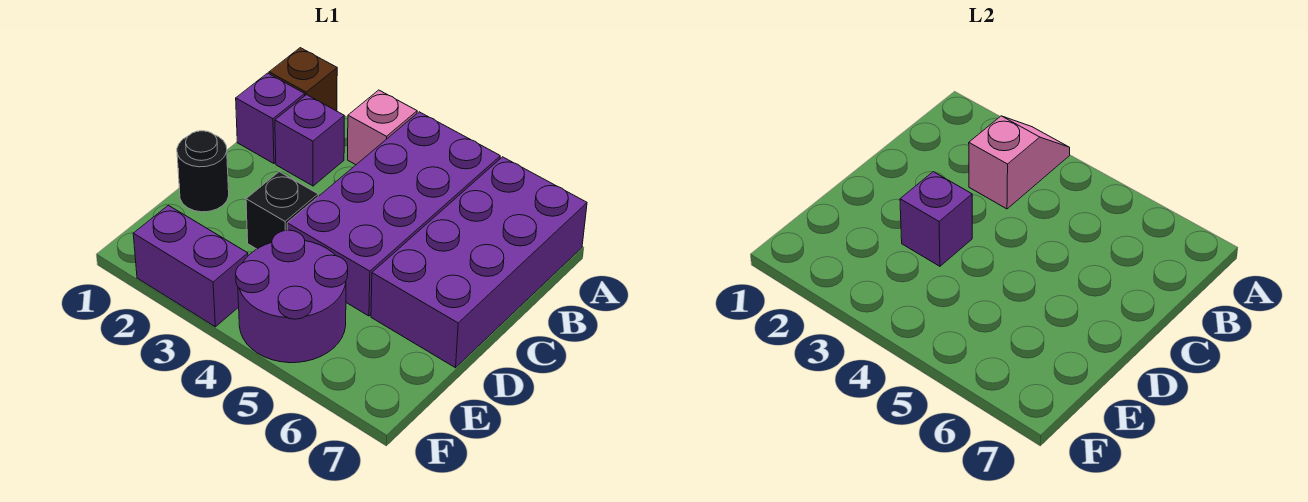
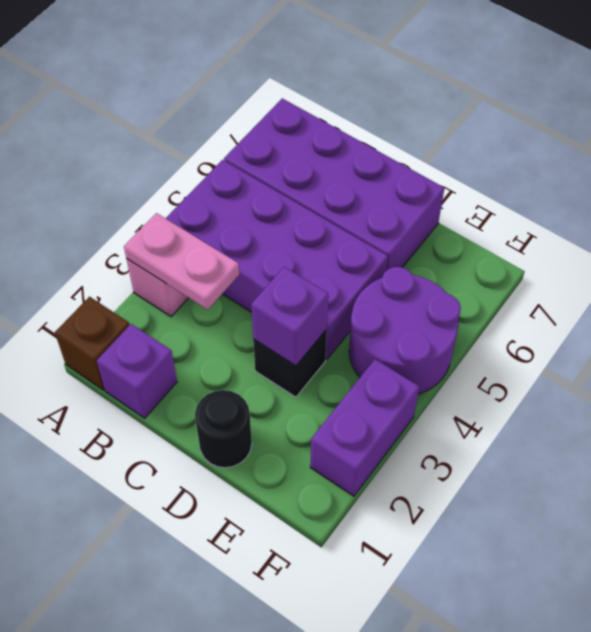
pink slope A3:B3 level 2 top B -> pink plate A3:B3 level 2
purple brick B2 level 1 -> none

